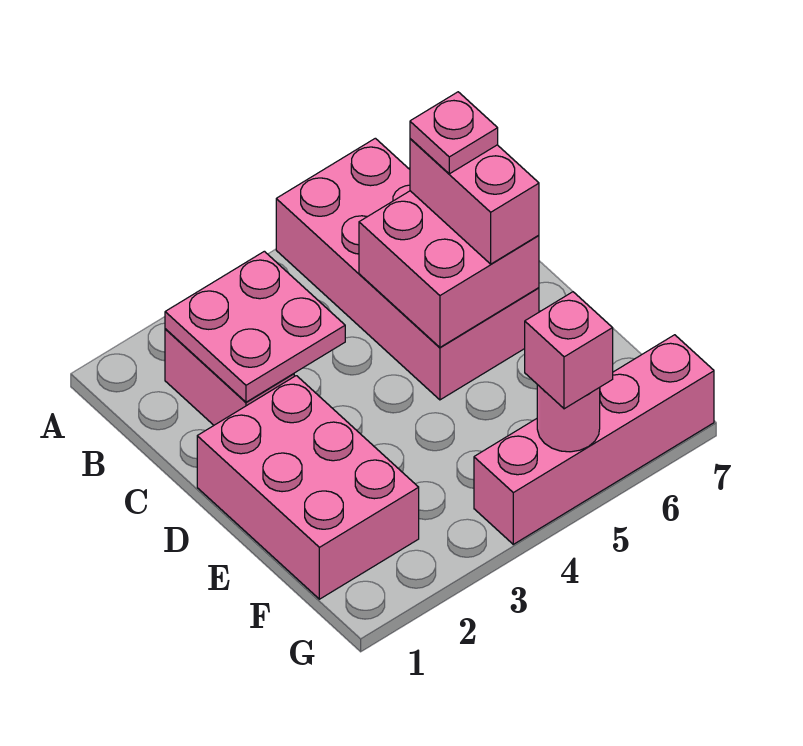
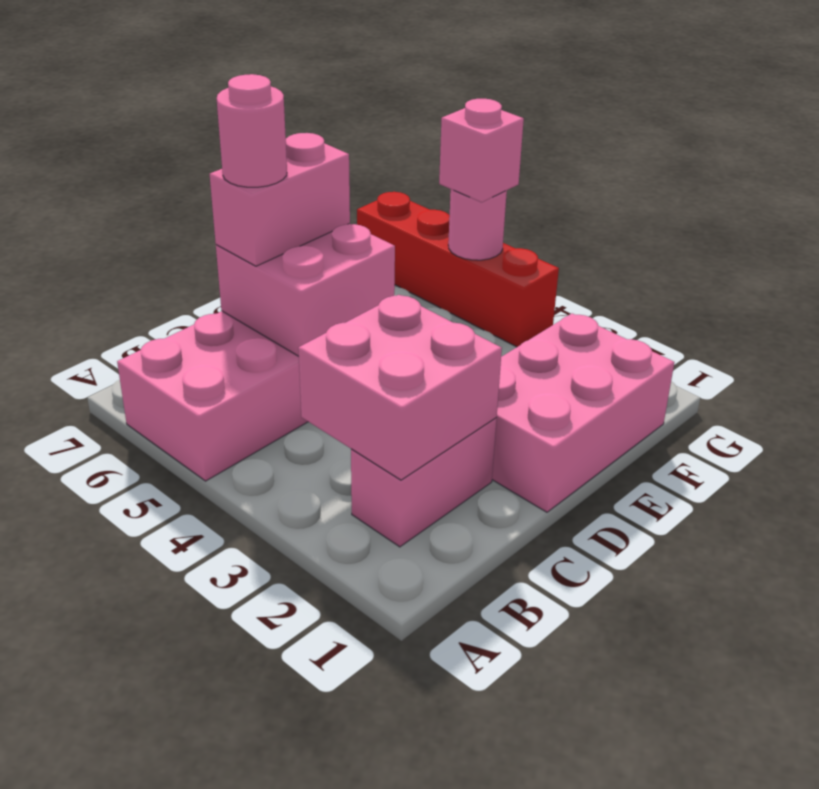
pink plate B2:C3 level 2 -> pink brick B2:C3 level 2
pink plate C6 level 4 -> pink round brick C6 level 4
pink brick G4:G7 level 1 -> red brick G4:G7 level 1

